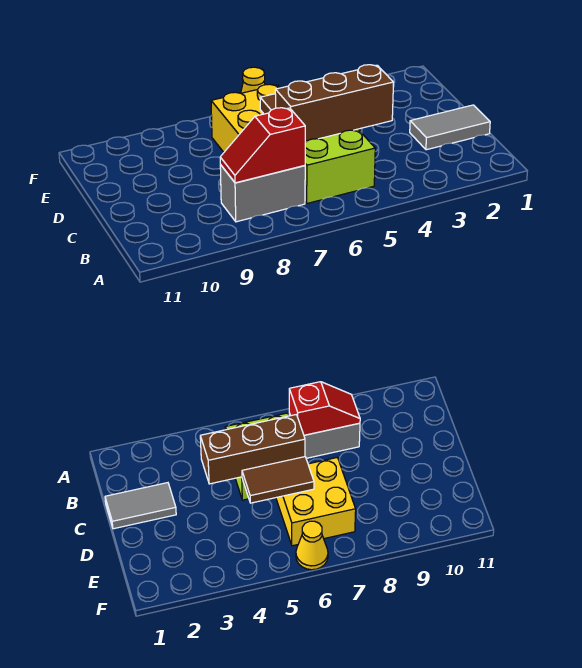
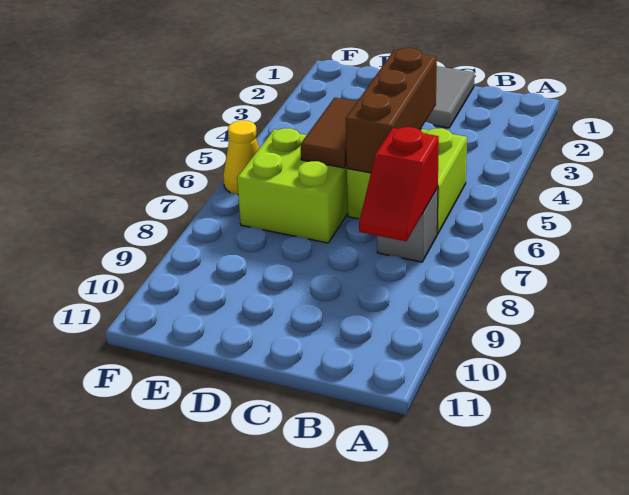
grey brick B7:B8 level 1 -> grey brick B7 level 1
yellow brick D6:E7 level 1 -> lime brick D6:E7 level 1

